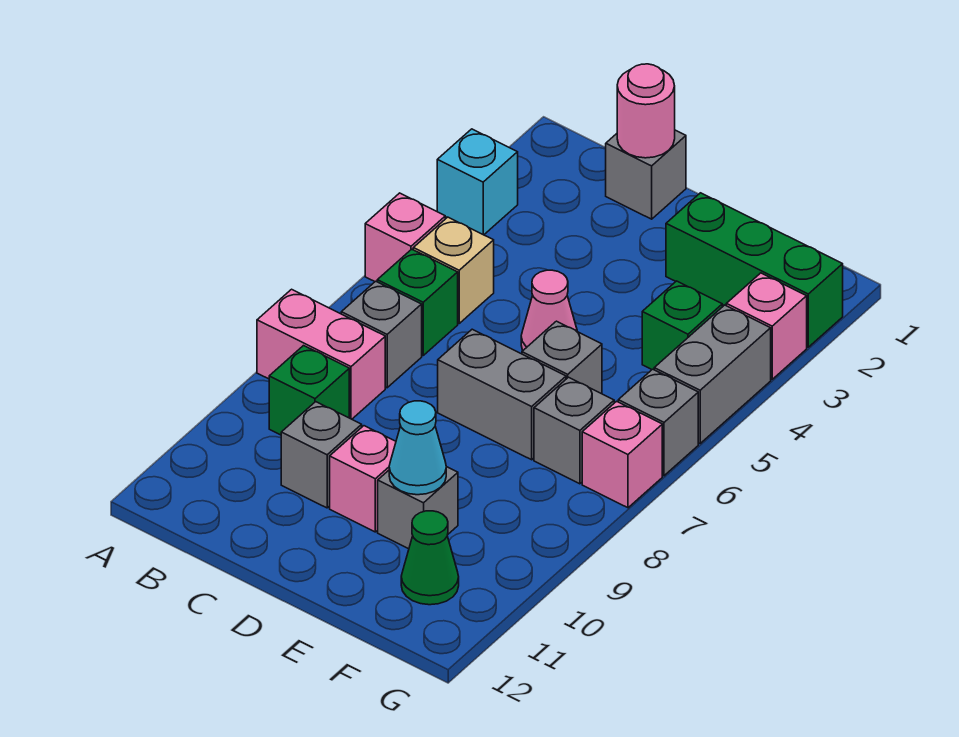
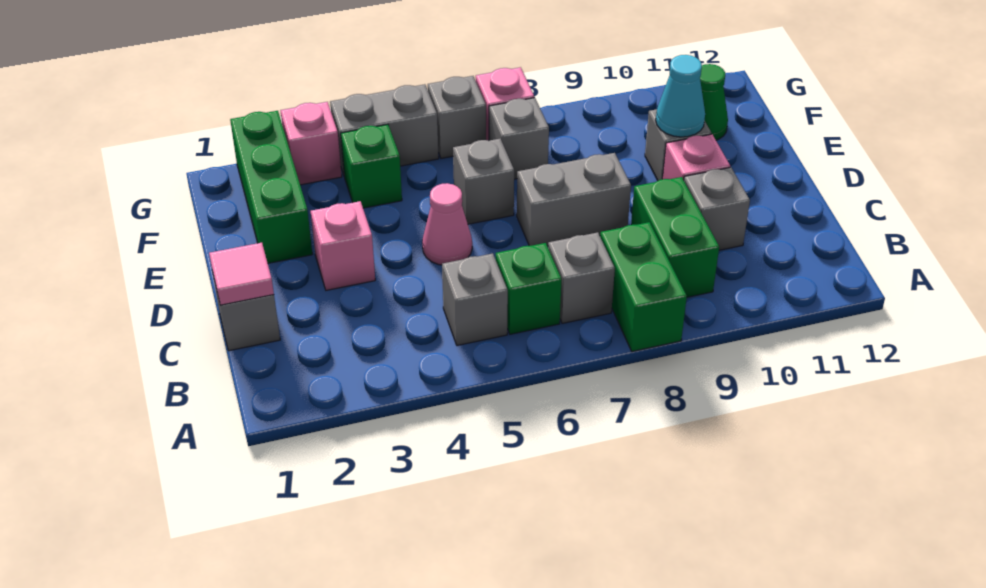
cyan brick A3 level 1 -> none
pink brick A5 level 1 -> pink brick D3 level 1
pink brick A8:B8 level 1 -> green brick A8:B8 level 1
tan brick B5 level 1 -> grey brick B5 level 1
green brick B9 level 1 -> green brick B9:C9 level 1
pink round brick C1 level 2 -> pink tile C1 level 2
grey brick D7:E7 level 1 -> grey brick D7:D8 level 1

